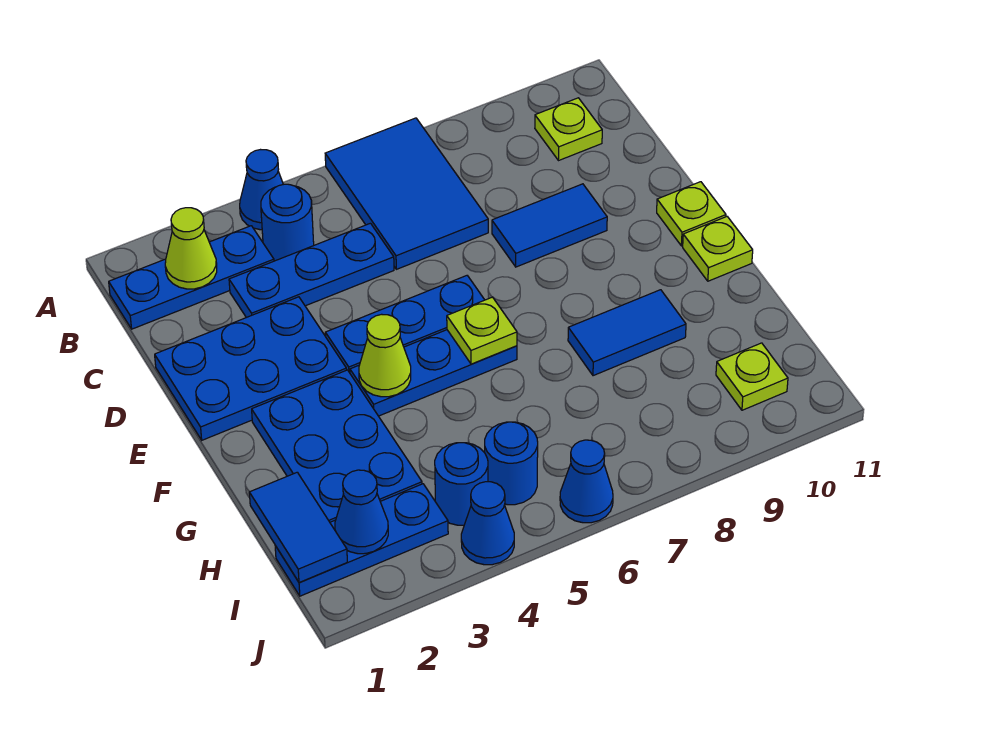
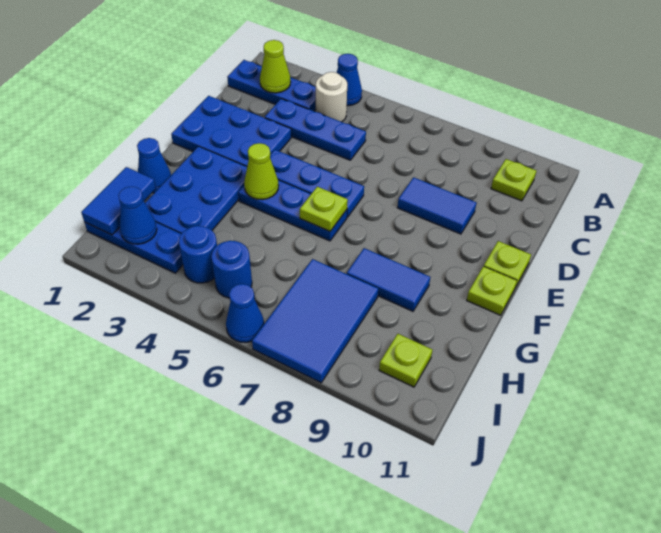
blue tile A6:C7 level 1 -> blue tile H7:J8 level 1
blue round brick B4 level 1 -> white round brick B4 level 1
blue cone J4 level 1 -> blue cone G1 level 1

